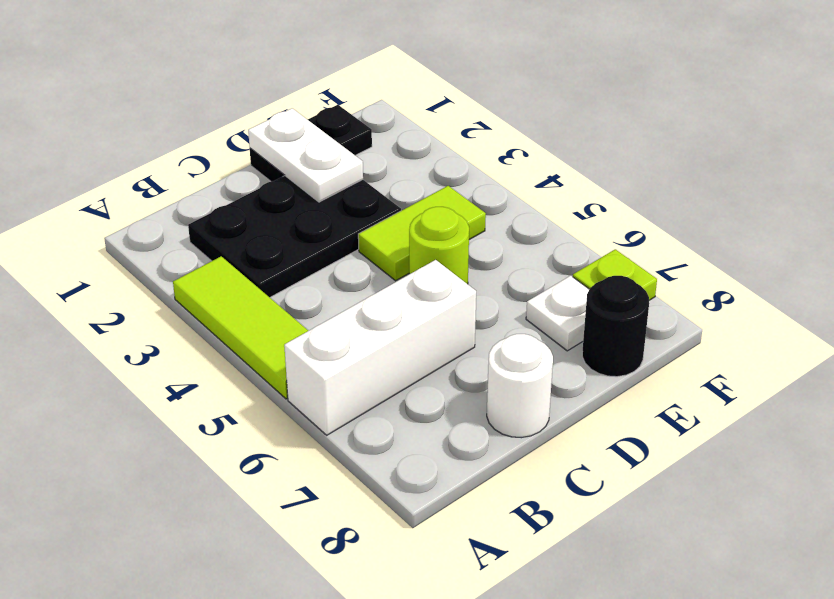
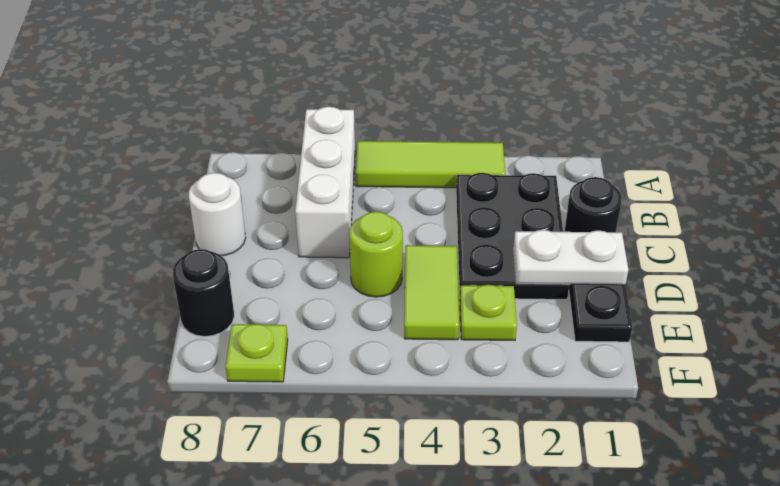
none -> black round brick C1 level 1
none -> lime plate E3 level 1
white plate E7 level 1 -> none

